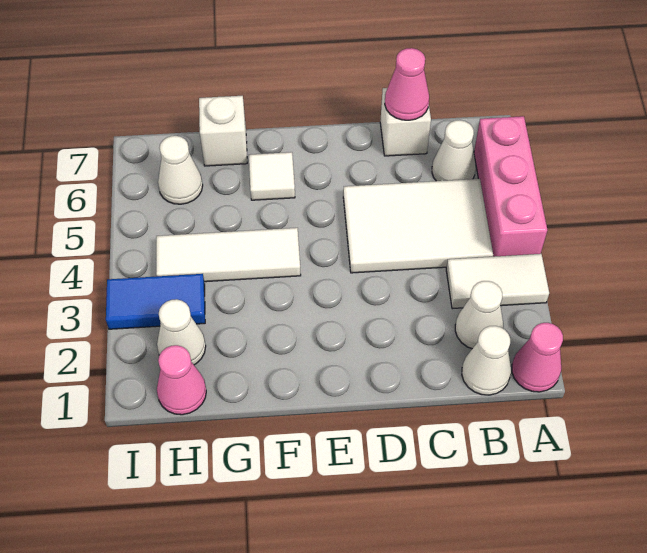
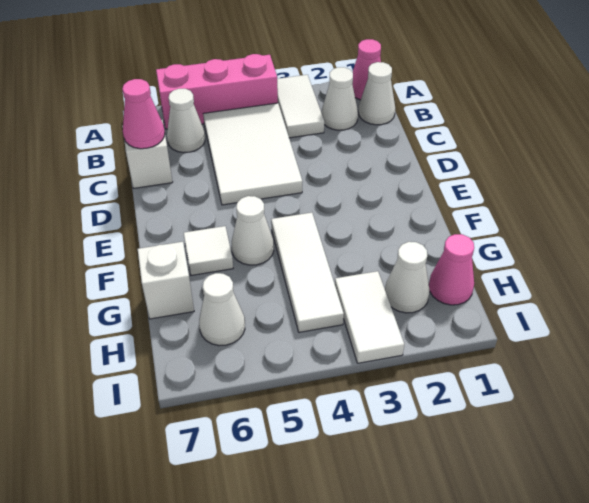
none -> white cone F5 level 1
blue tile H3:I3 level 1 -> white tile H3:I3 level 1

